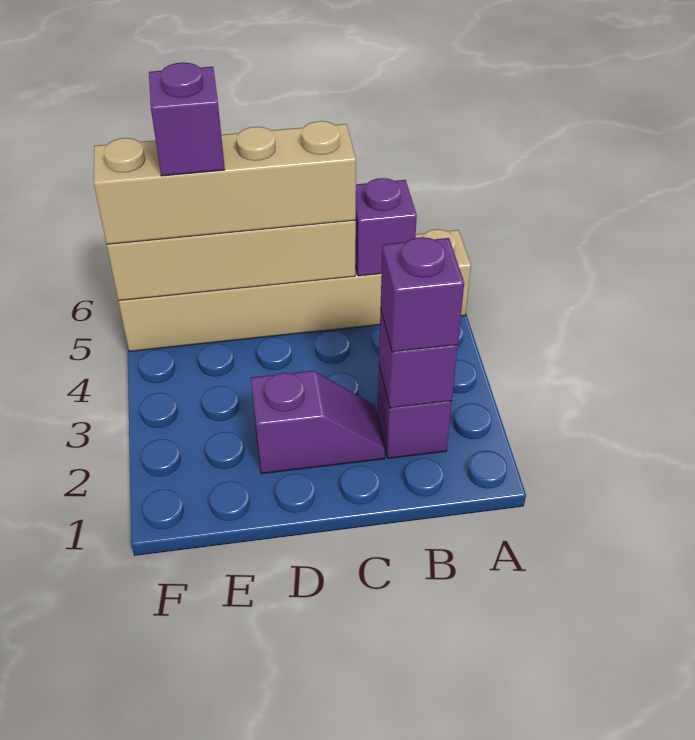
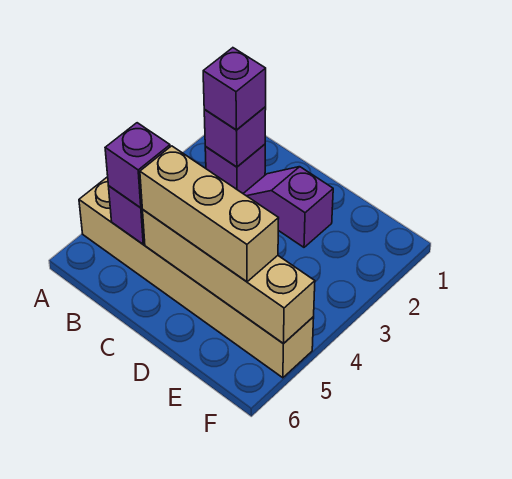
tan brick C5:F5 level 3 -> tan brick C5:E5 level 3
purple brick E5 level 4 -> purple brick B5 level 3

